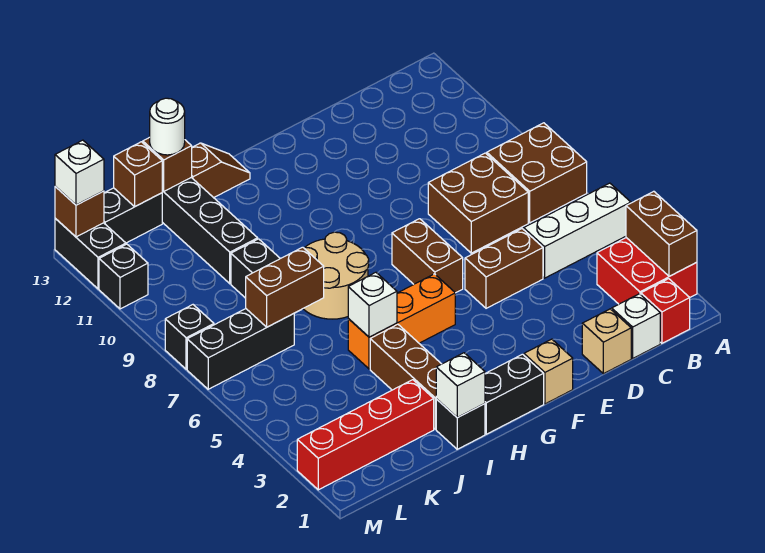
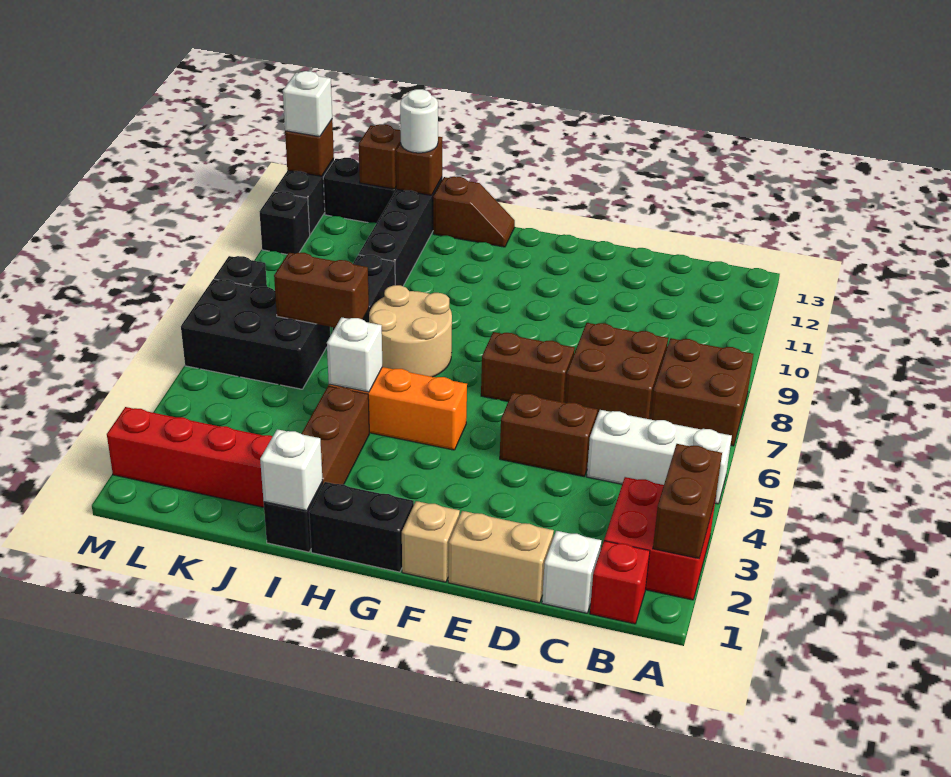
tan brick D1 level 1 -> tan brick D1:E1 level 1
brown brick F6:F7 level 1 -> brown brick E7:F7 level 1
black brick K7:M7 level 1 -> black brick K6:M7 level 1

